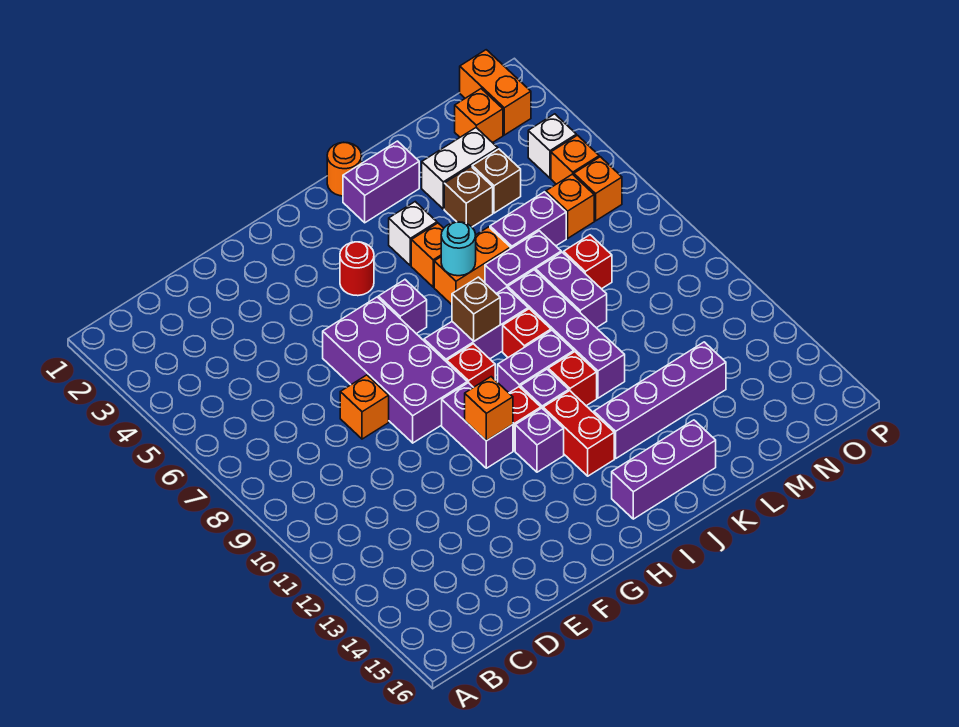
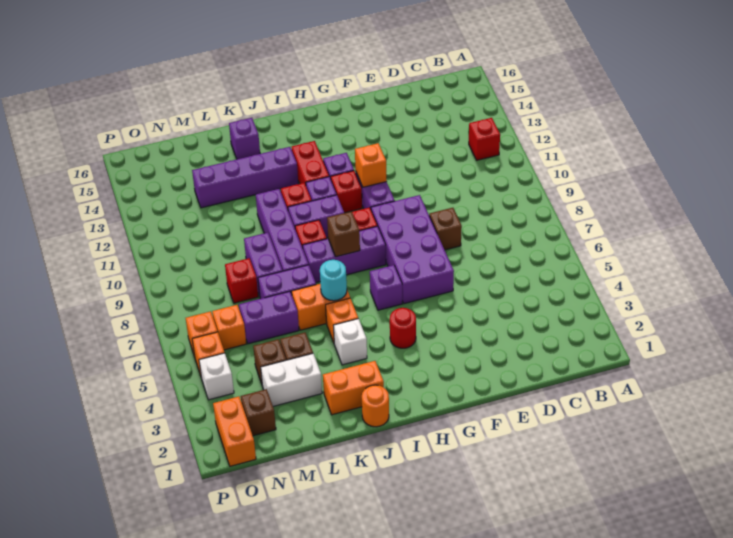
none -> red brick B12 level 1
orange brick E8 level 1 -> brown brick E8 level 1
purple brick I15:K15 level 1 -> purple brick K15 level 1
purple brick J2:K2 level 1 -> orange brick J2:K2 level 1
orange brick N2 level 1 -> brown brick N2 level 1

